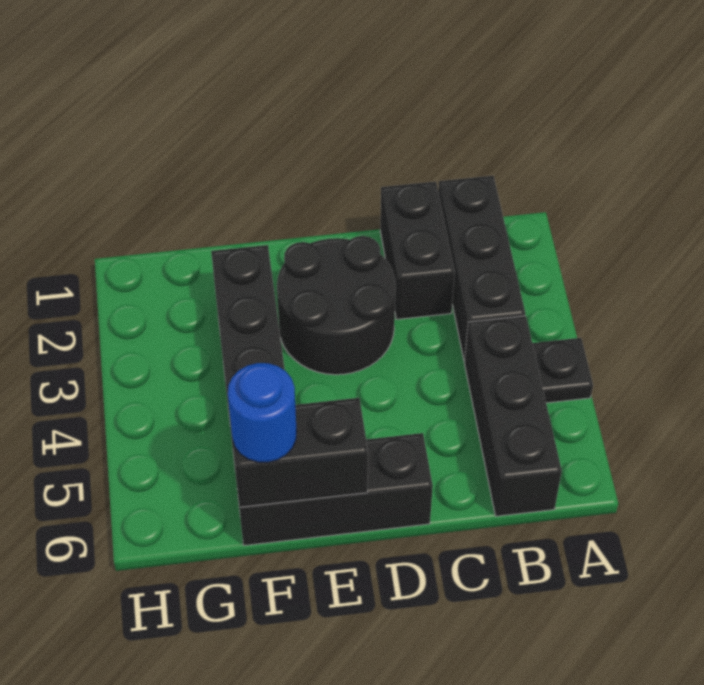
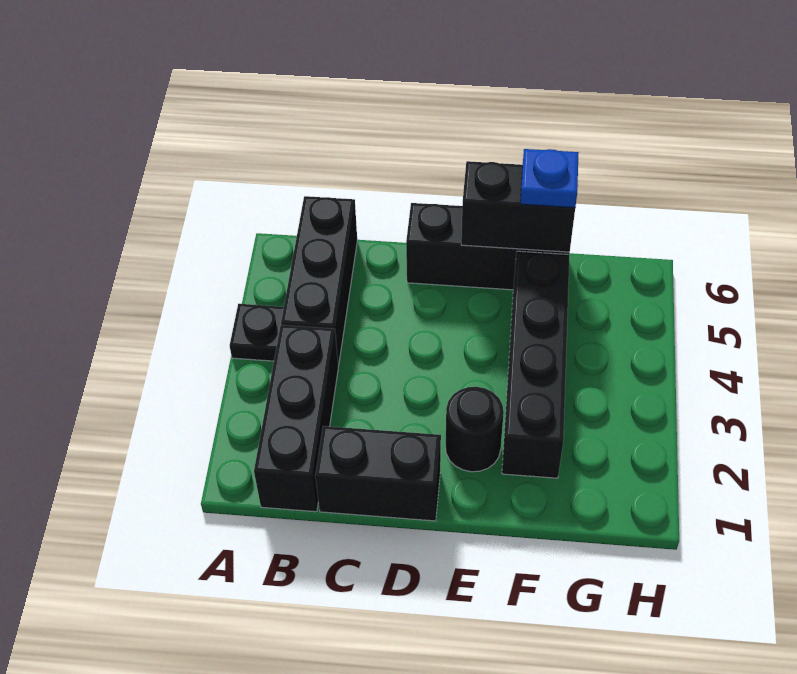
black brick C1:C2 level 1 -> black brick C1:D1 level 1
black round brick D2:E3 level 1 -> black round brick E2 level 1
blue round brick F6 level 3 -> blue plate F6 level 3

